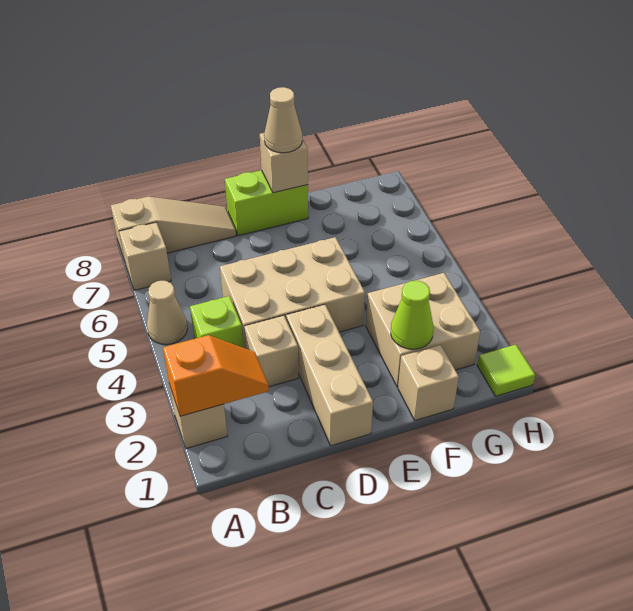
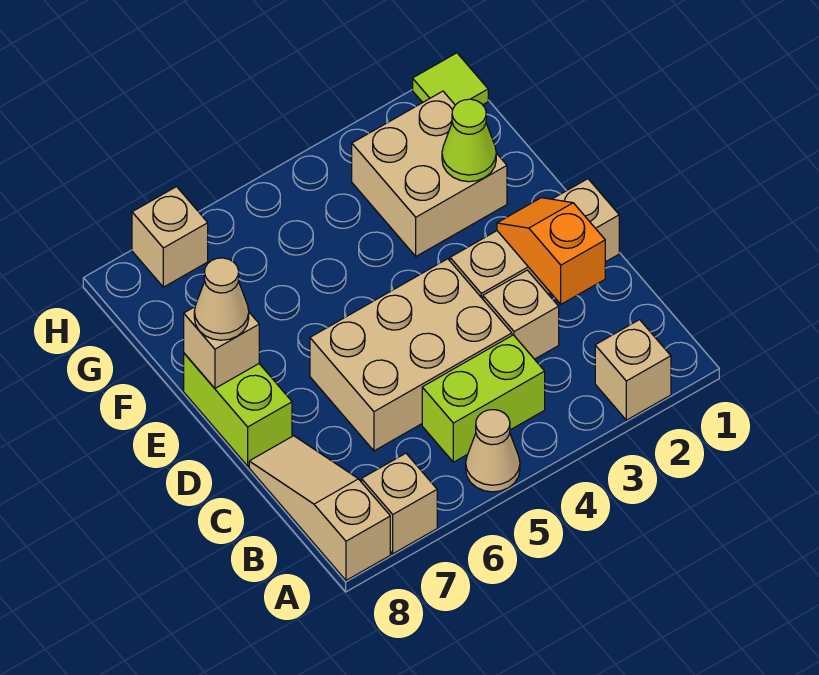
orange slope A2:B2 level 2 top A -> orange slope C2:D2 level 2 top C
lime brick B4 level 1 -> lime brick B4:B5 level 1
tan brick C4:E5 level 1 -> tan brick C4:D6 level 1
tan brick F1 level 1 -> tan brick H7 level 1

